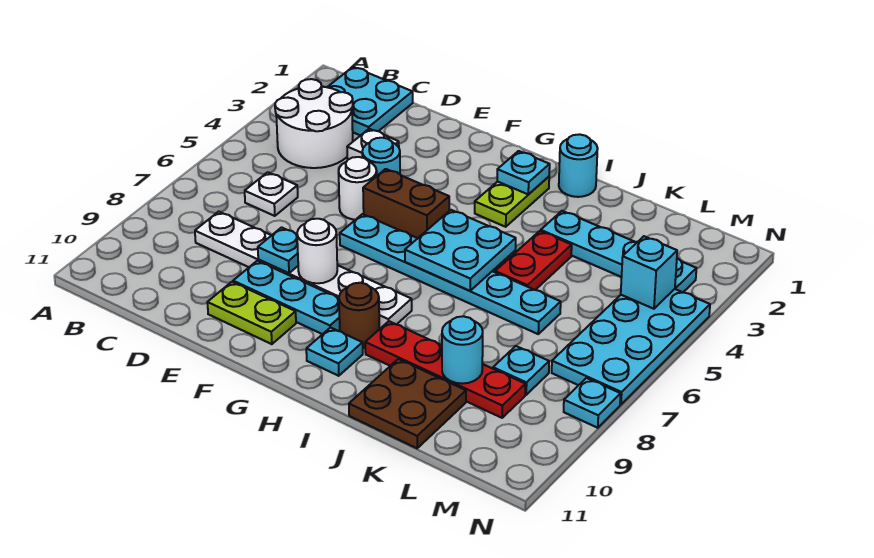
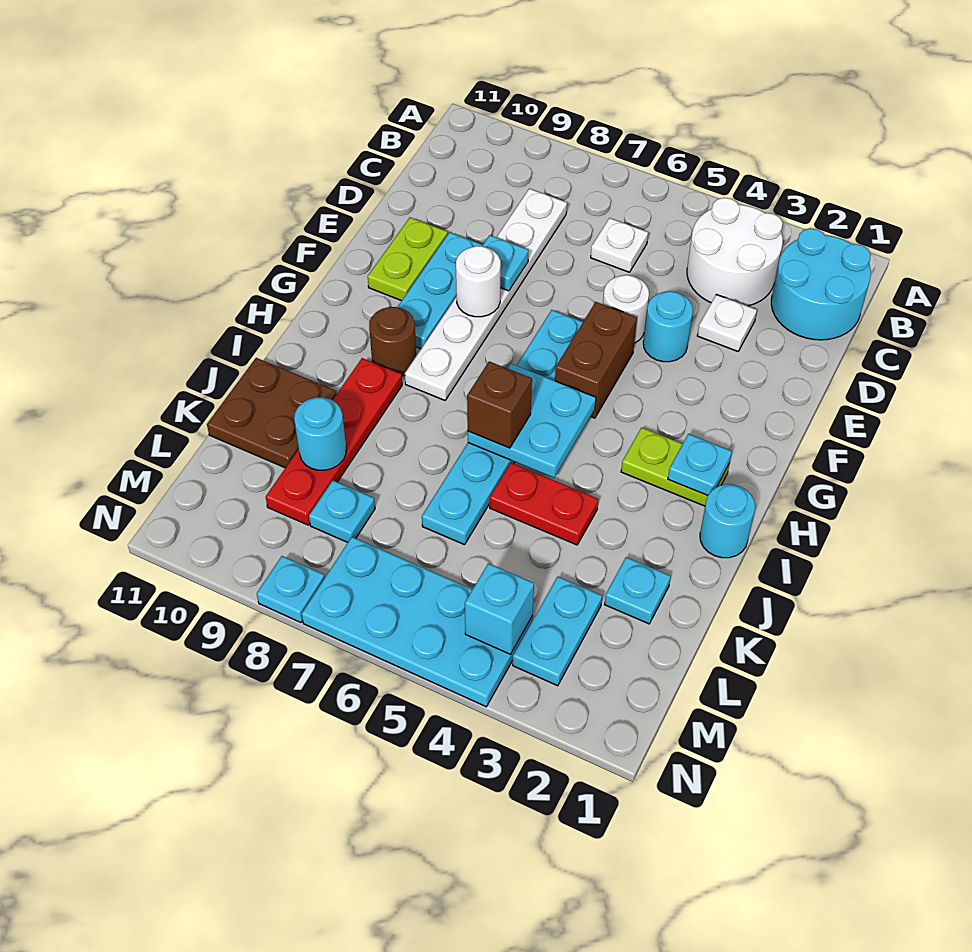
cyan plate B1:C2 level 1 -> cyan round brick B1:C2 level 1
cyan plate H10 level 1 -> cyan plate K2 level 1
none -> brown brick I6 level 3
cyan plate J3:M3 level 1 -> cyan plate L3:M3 level 1

